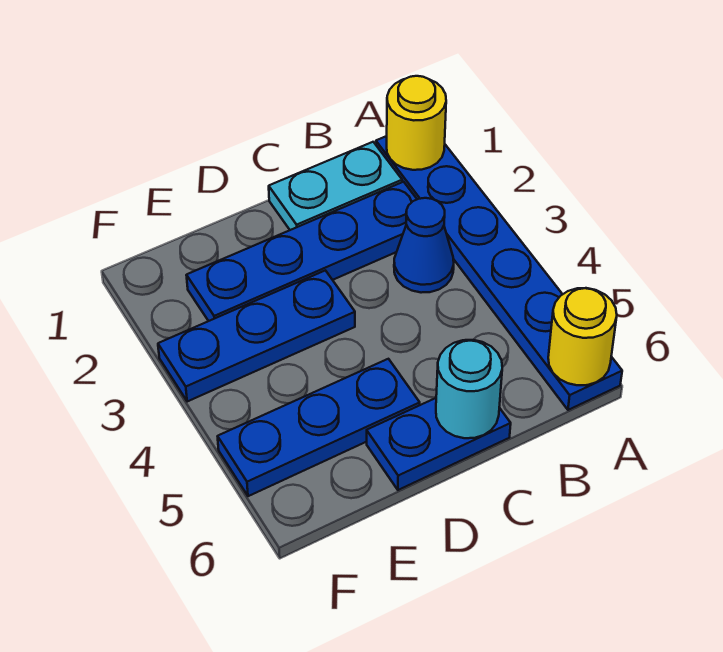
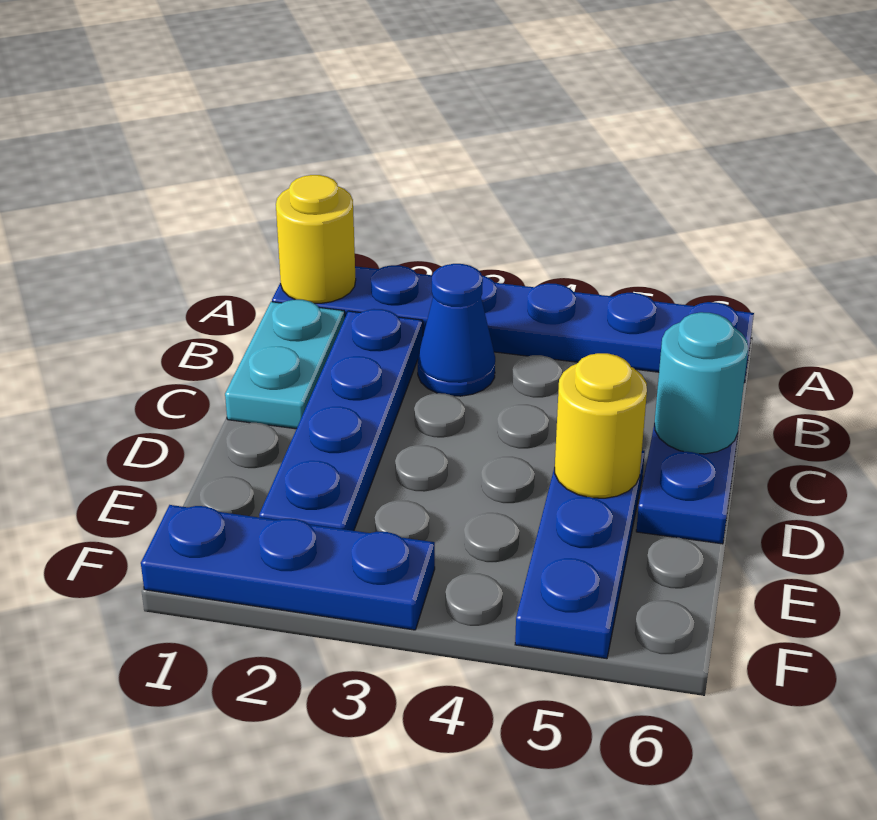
yellow round brick A6 level 2 -> yellow round brick D5 level 2
blue plate D3:F3 level 1 -> blue plate F1:F3 level 1

